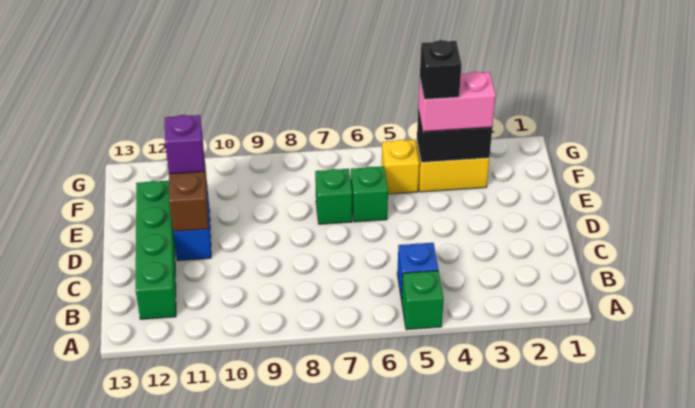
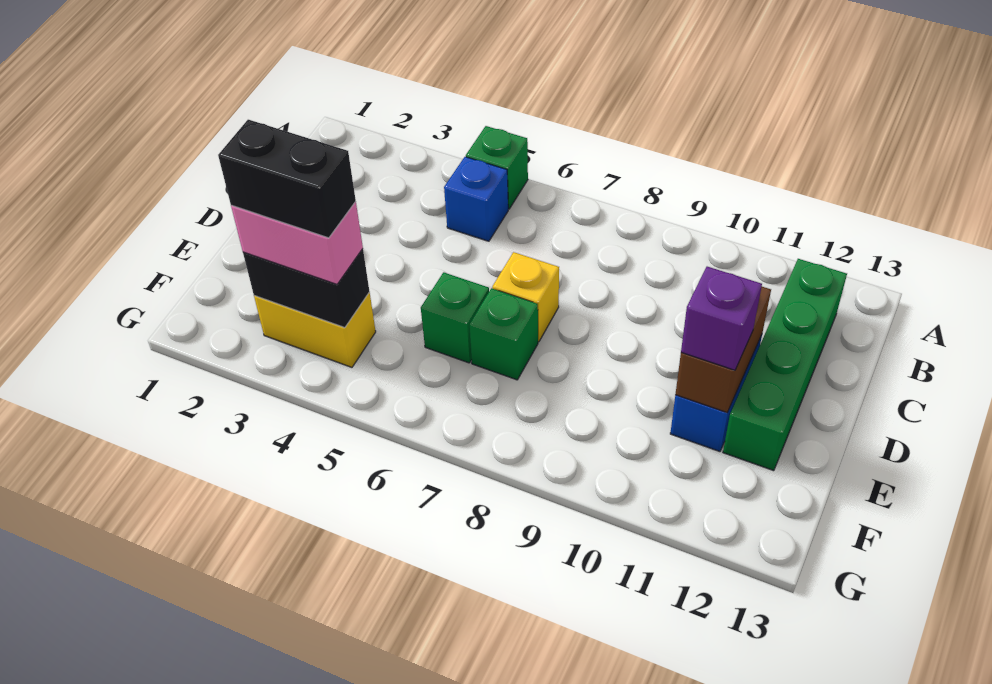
black brick F4 level 4 -> black brick F3:F4 level 4
yellow brick F5 level 1 -> yellow brick D7 level 1

